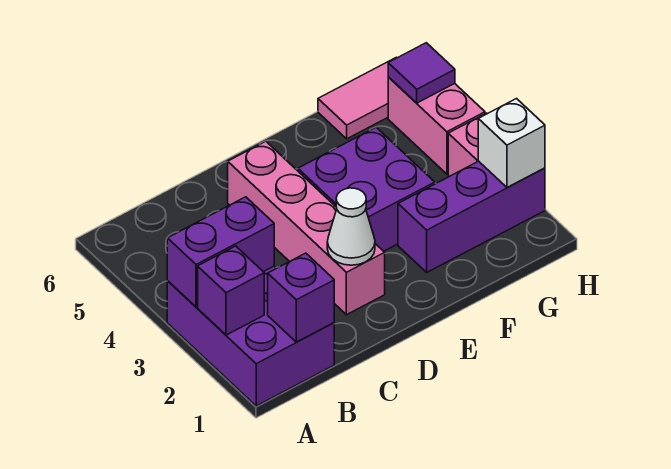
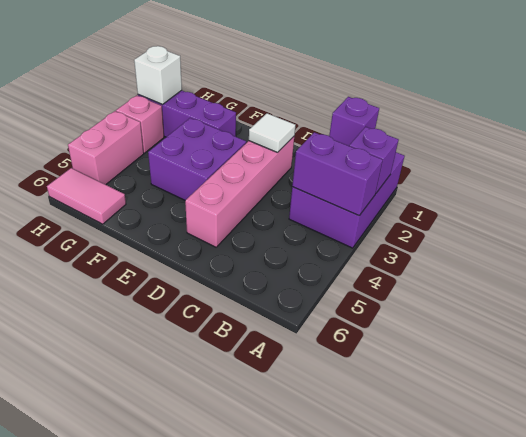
white cone D2 level 2 -> white tile D2 level 2
purple tile H5 level 2 -> none

